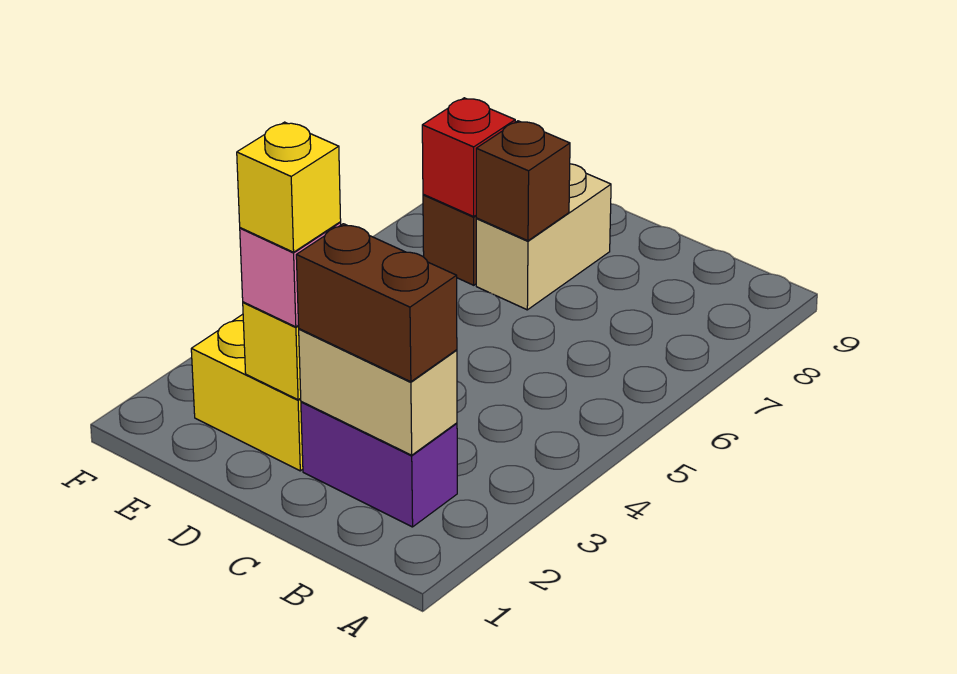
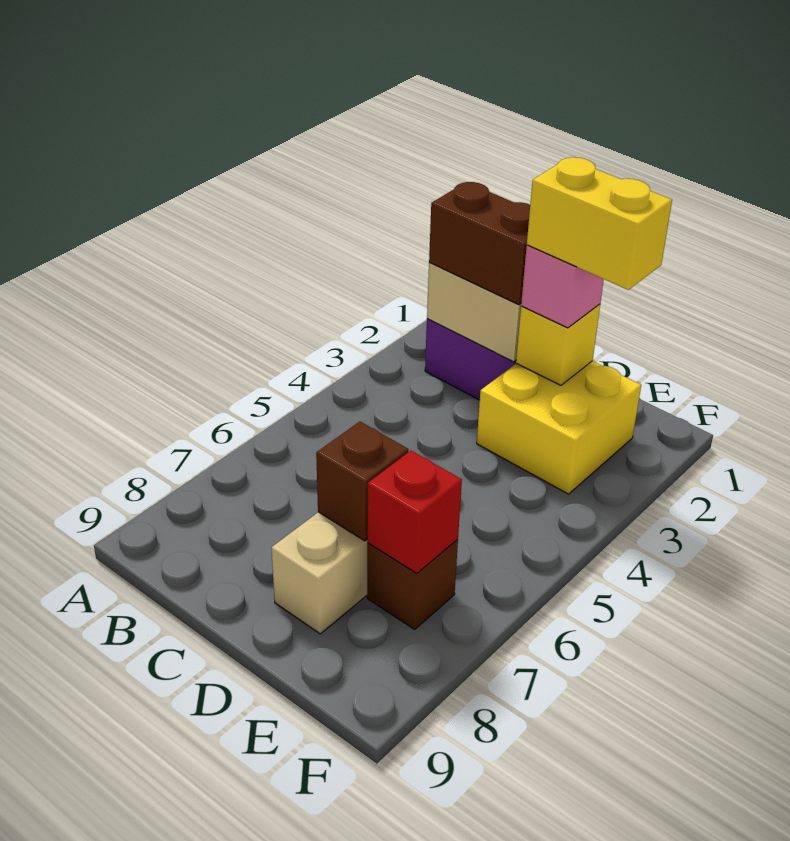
yellow brick D2 level 4 -> yellow brick D2:E2 level 4

